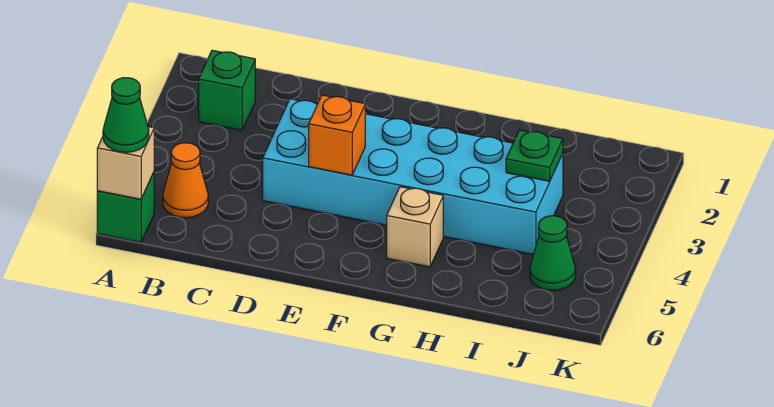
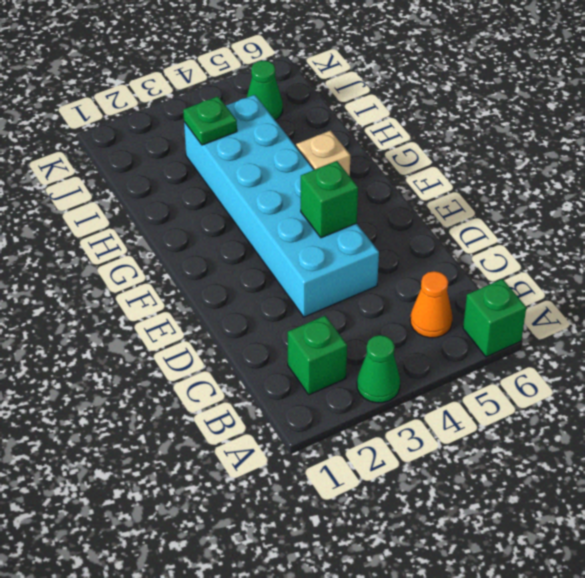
tan brick A6 level 2 -> none
green cone A6 level 3 -> green cone A3 level 1
orange brick E4 level 2 -> green brick E4 level 2

